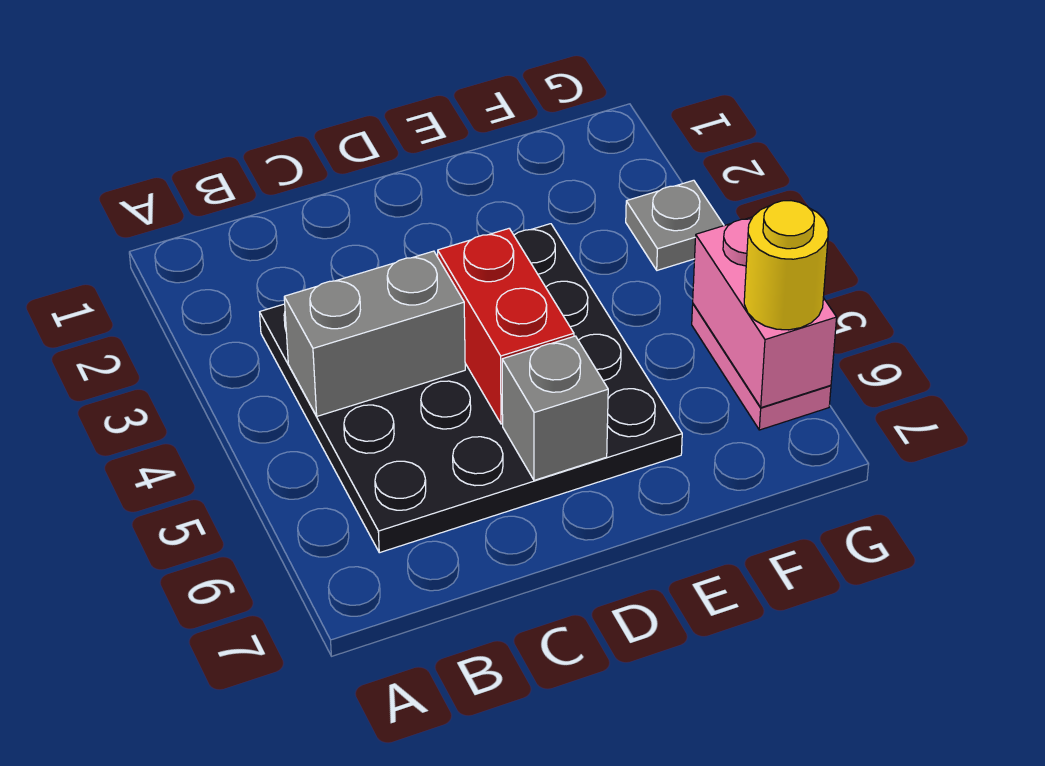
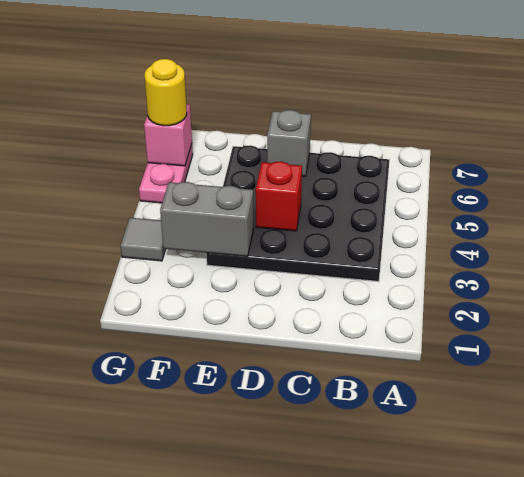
grey brick B4:C4 level 2 -> grey brick E3:F3 level 2
red brick D4:D5 level 2 -> red brick D4 level 2
grey plate G3 level 1 -> grey tile G3 level 1
pink brick G5:G6 level 2 -> pink brick G6 level 2

